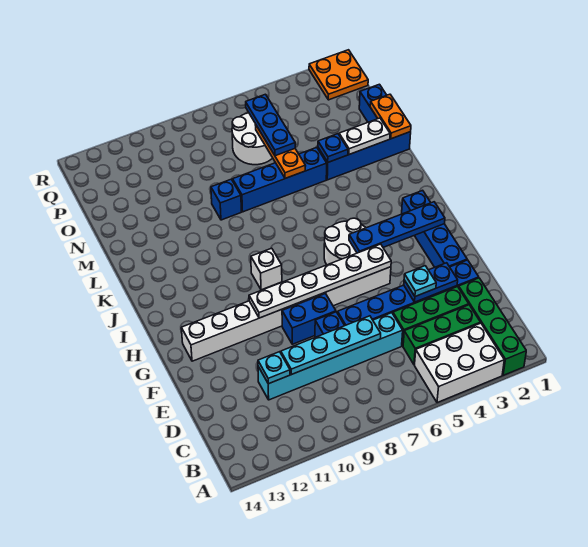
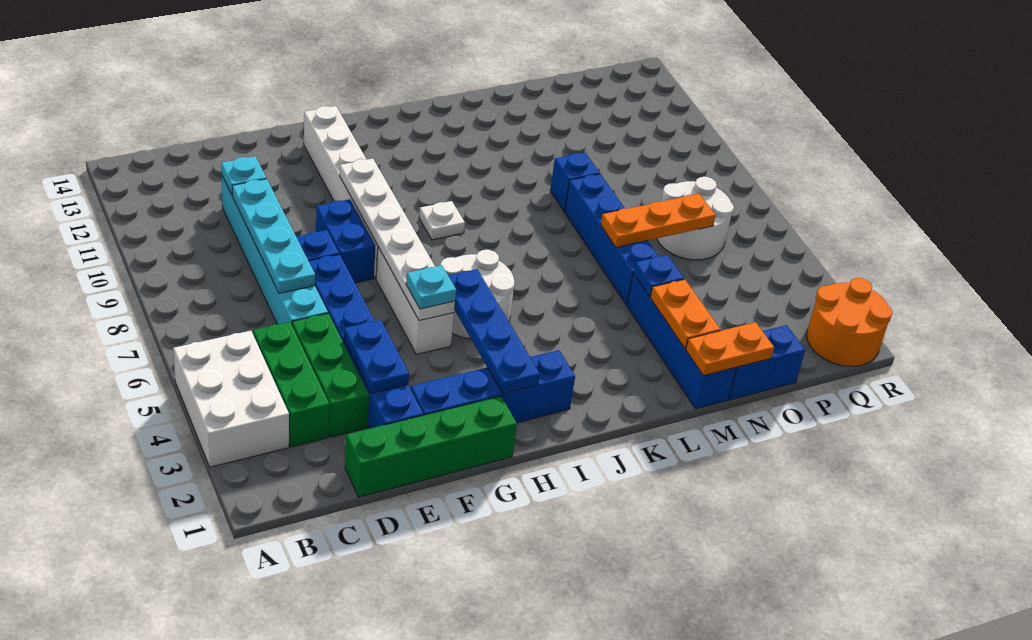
green brick A2:D2 level 1 -> green brick D1:G1 level 1
cyan plate E4 level 3 -> cyan plate G5 level 3
white brick I9 level 1 -> white plate I9 level 1
white plate M2:M3 level 2 -> orange plate M2:M3 level 2
blue plate N6:P6 level 3 -> none
orange plate Q1:R2 level 1 -> orange round brick Q1:R2 level 1

